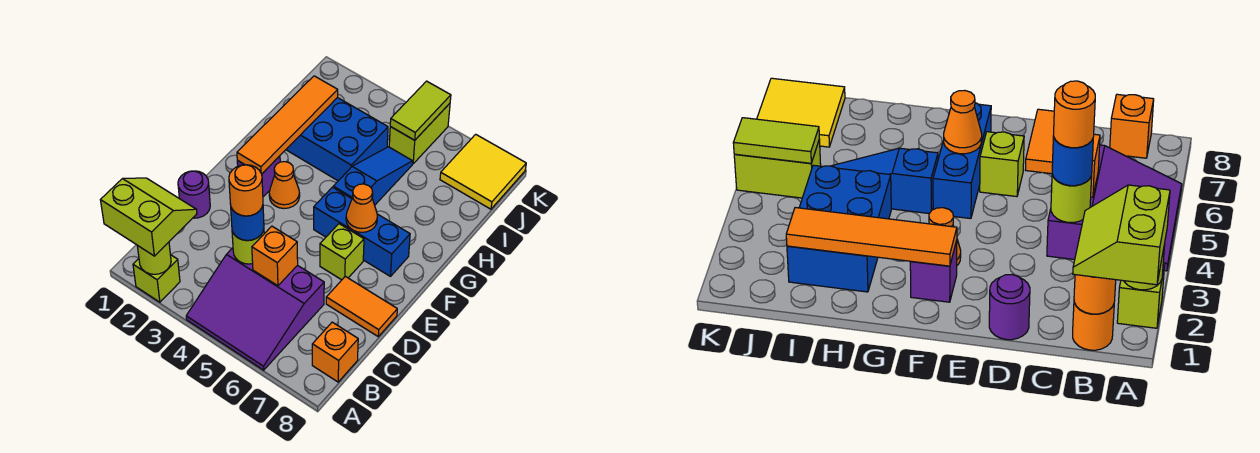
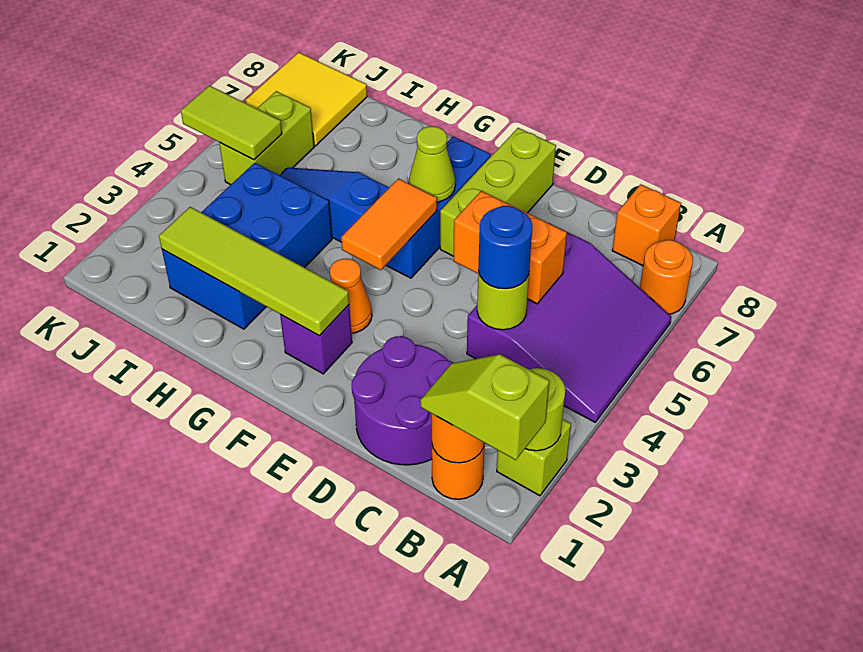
lime slope A1:B2 level 3 top A -> lime slope A1:B1 level 3 top A
orange round brick C4 level 4 -> orange round brick A7 level 1
orange brick C5 level 2 -> orange brick C5:D5 level 2
purple round brick D1 level 1 -> purple round brick C1:D2 level 1
orange tile D7:D8 level 1 -> orange tile F4:F5 level 2
lime brick E6 level 1 -> lime brick E6:E8 level 1
orange tile F2:I2 level 2 -> lime tile F2:I2 level 2
orange cone F6 level 2 -> lime cone F6 level 2
lime brick J5:K5 level 1 -> lime brick J5:J6 level 1

